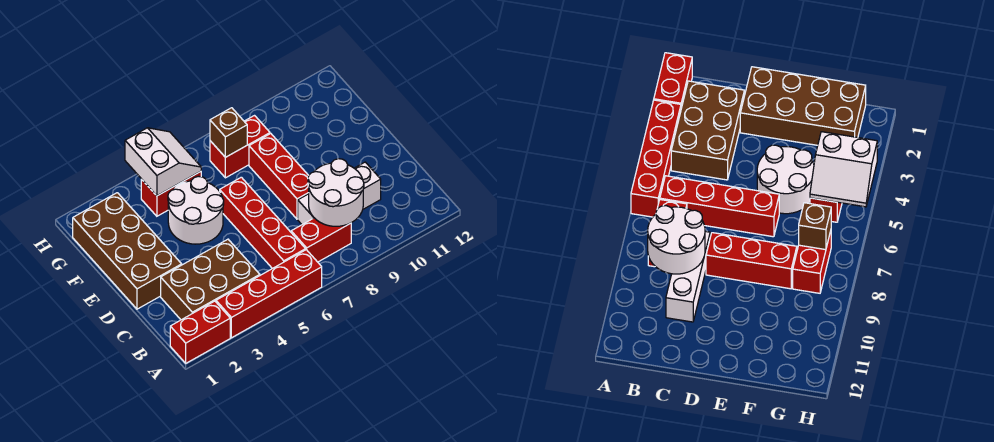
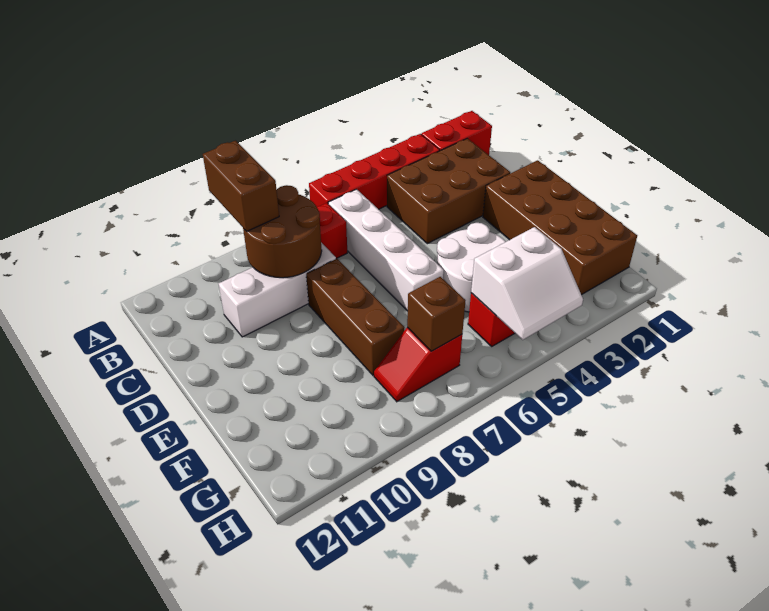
none -> brown brick A9:B9 level 3
red brick B6:E6 level 1 -> white brick B6:E6 level 1
white round brick B8:C9 level 2 -> brown round brick B8:C9 level 2
red brick D8:F8 level 1 -> brown brick D8:F8 level 1
white slope G4:H5 level 2 top 4 -> white slope G4:H5 level 2 top G
red brick G7:G8 level 1 -> red slope G7:G8 level 1 top 7

